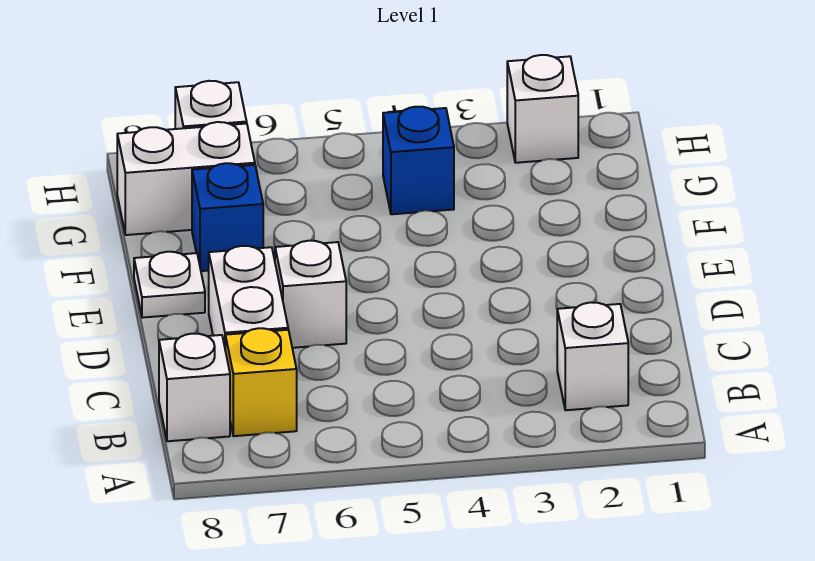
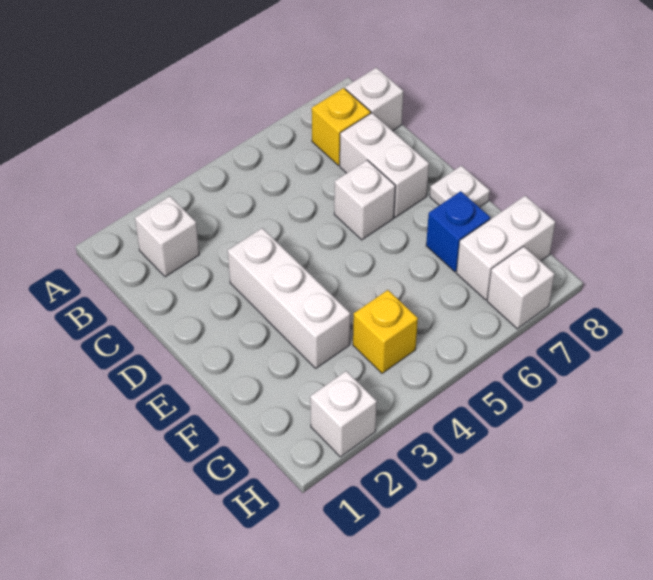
none -> white brick D3:F3 level 1
blue brick G4 level 1 -> yellow brick G4 level 1

